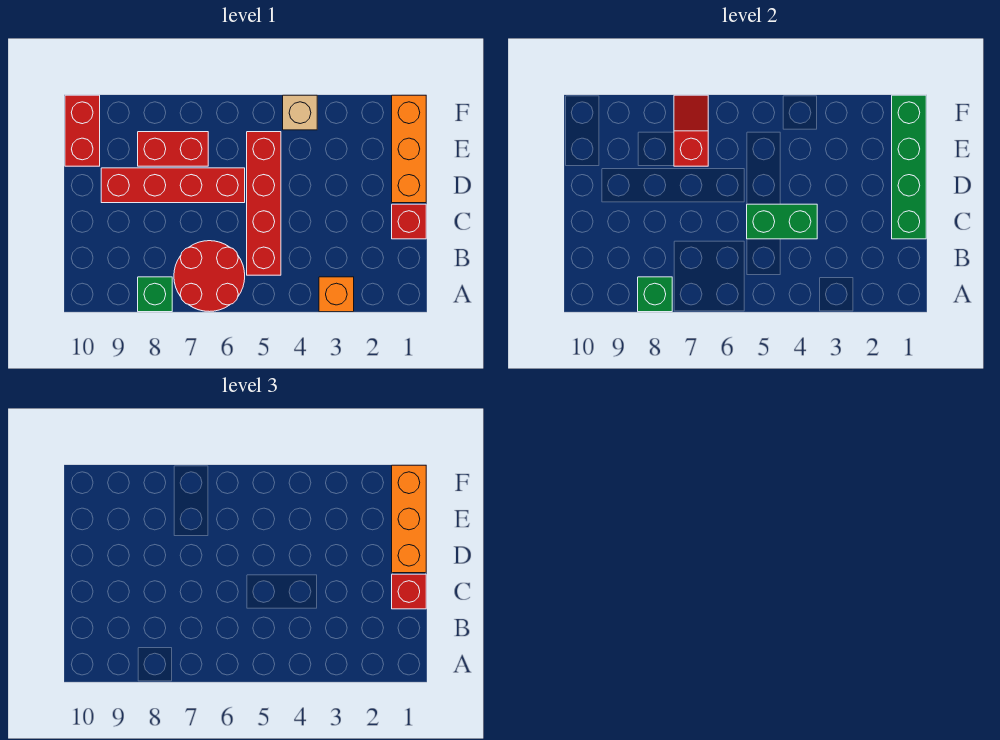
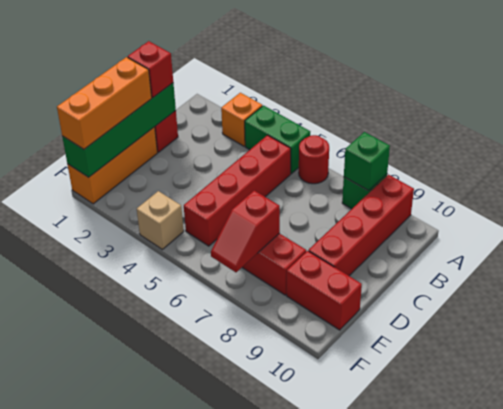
red round brick A6:B7 level 1 -> red round brick A6 level 1
green brick C4:C5 level 2 -> green brick A4:A5 level 1
red brick D6:D9 level 1 -> red brick A9:D9 level 1
red brick E10:F10 level 1 -> red brick E9:E10 level 1

